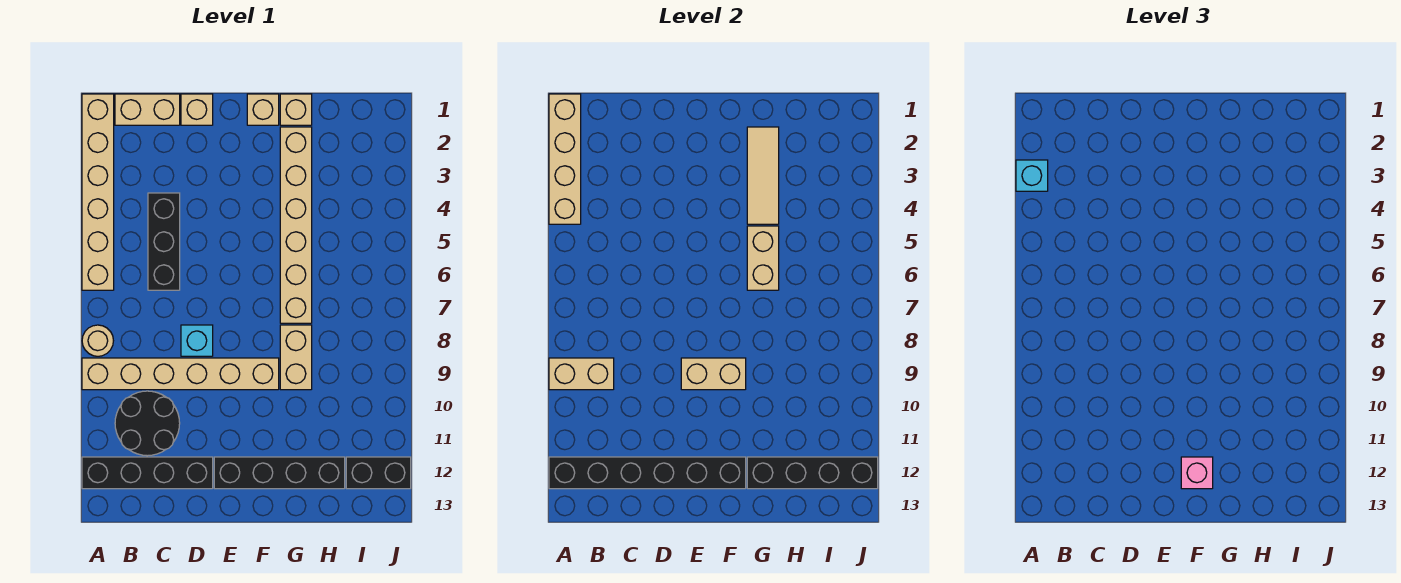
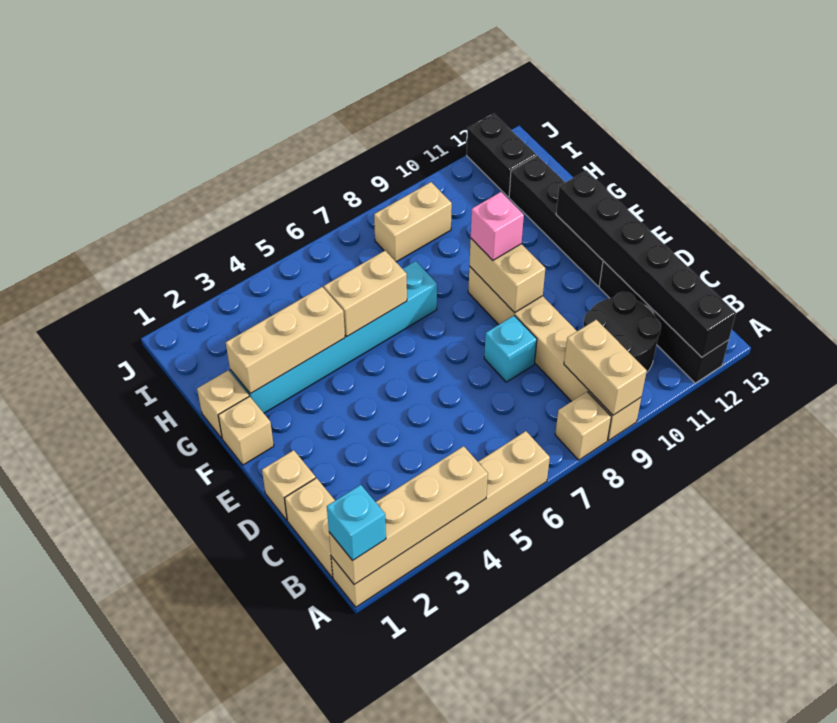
cyan brick A3 level 3 -> cyan brick A1 level 3
tan round brick A8 level 1 -> tan brick A8 level 1
black brick C4:C6 level 1 -> none
pink brick F12 level 3 -> pink brick F9 level 3
tan brick G2:G7 level 1 -> cyan brick G2:G7 level 1
tan tile G2:G4 level 2 -> tan brick G2:G4 level 2
tan brick G8:G9 level 1 -> tan brick I8:I9 level 1
black brick G12:J12 level 2 -> none

